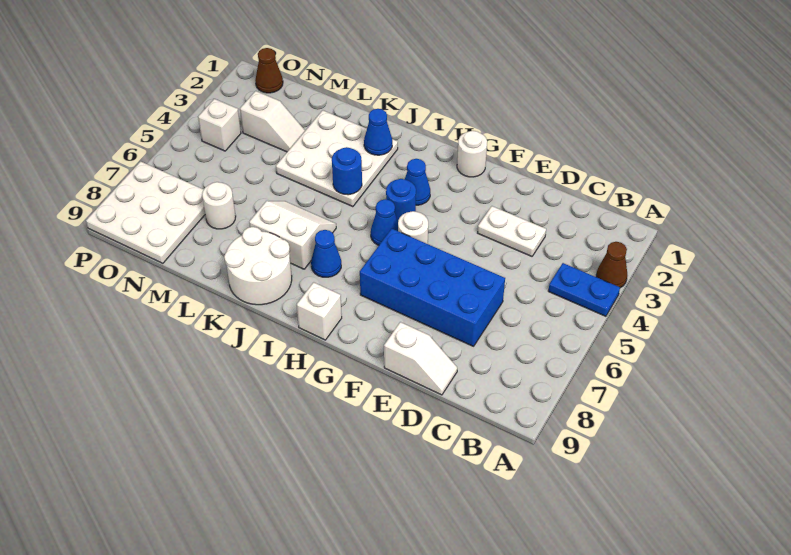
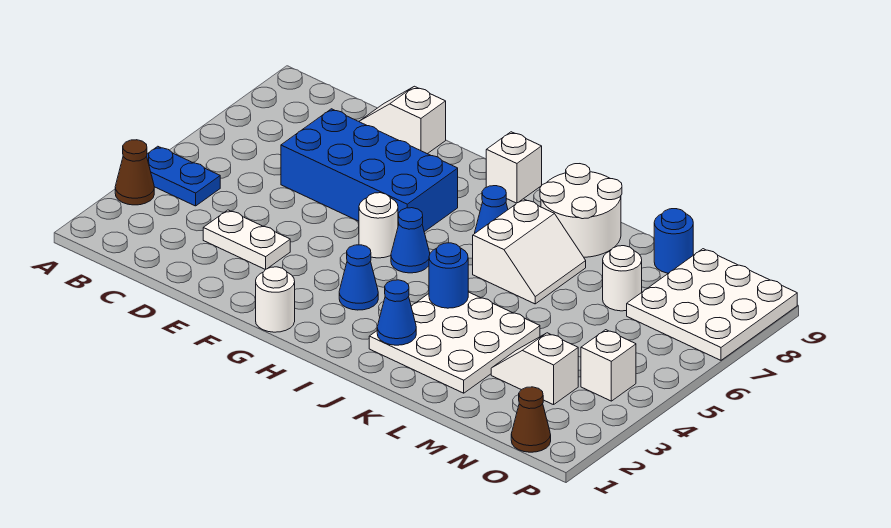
blue round brick H4 level 1 -> blue round brick M9 level 1
white slope J6:K7 level 1 top 7 -> white slope J6:K7 level 1 top J

